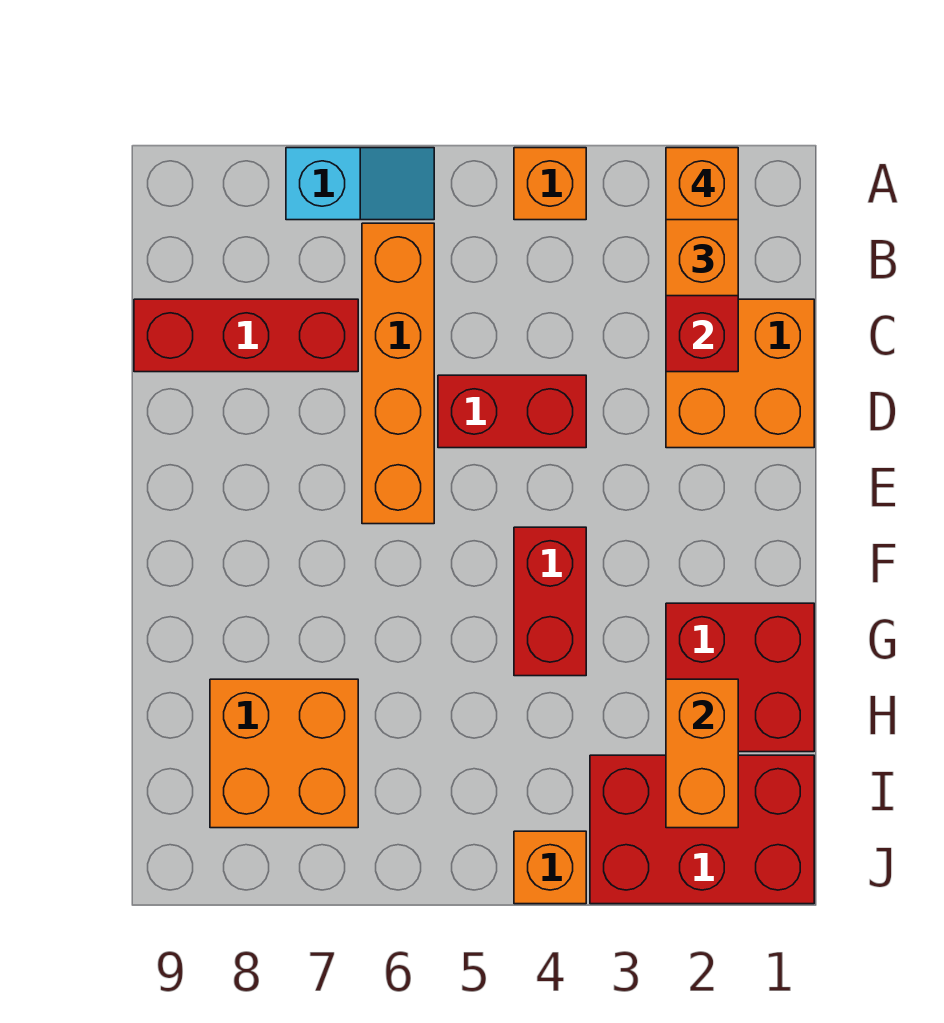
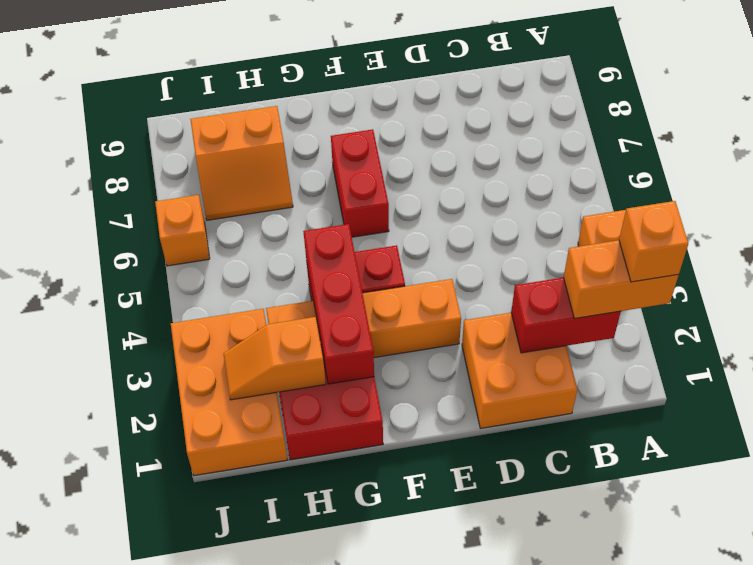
cyan slope A6:A7 level 1 top 7 -> none
orange brick B6:E6 level 1 -> orange brick E3:H3 level 1
red brick C7:C9 level 1 -> red brick G2:G4 level 2
red brick D4:D5 level 1 -> red brick F6:F7 level 1
orange brick H2:I2 level 2 -> orange slope H2:I2 level 2 top H
orange brick H7:I8 level 1 -> orange slope H7:I8 level 1 top 8
red brick I1:J3 level 1 -> orange brick I1:J3 level 1
orange brick J4 level 1 -> orange brick J6 level 1

